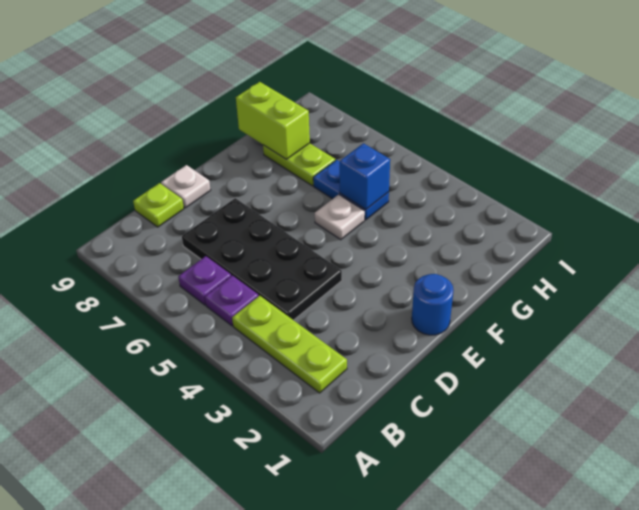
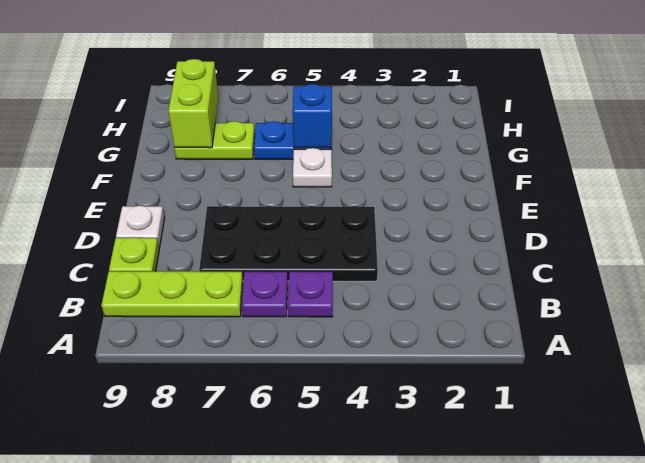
lime plate B2:B4 level 1 -> lime plate B7:B9 level 1
blue round brick E1 level 1 -> none
lime brick G8:G9 level 2 -> lime brick G8:H8 level 2

